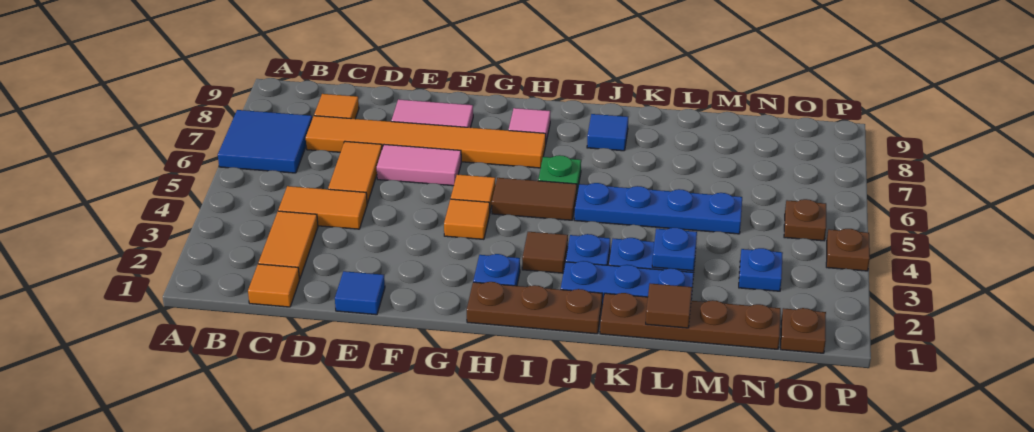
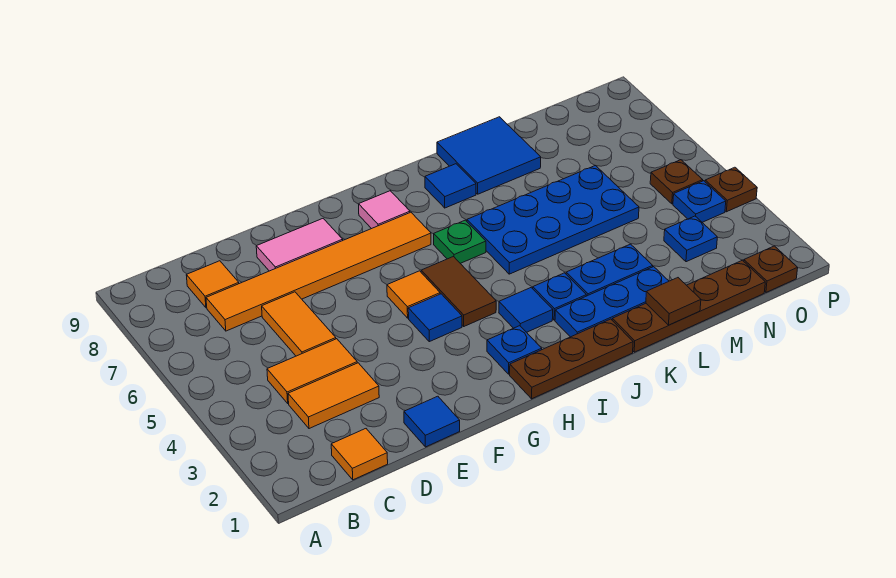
blue tile A6:B7 level 1 -> blue tile K8:L9 level 1
orange tile C2:C3 level 1 -> orange tile C3:D3 level 1
pink tile E6:F6 level 1 -> none
orange tile G4 level 1 -> blue tile G4 level 1
brown tile H5:I5 level 1 -> brown tile H4:H5 level 1
brown tile I3 level 1 -> blue tile I3 level 1
blue plate J5:M5 level 1 -> blue plate J5:M6 level 1
blue plate L3 level 2 -> blue plate O4 level 1

